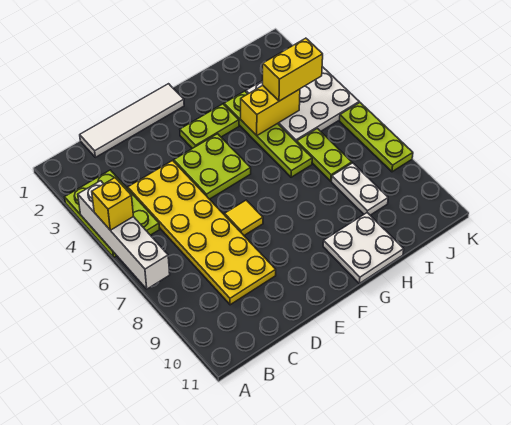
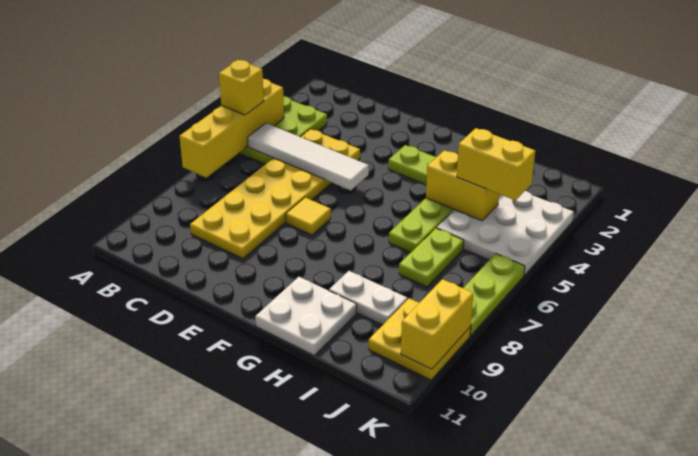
white brick A4:A7 level 2 -> yellow brick A4:A7 level 2
white tile C1:F1 level 1 -> white tile B5:E5 level 2
lime plate E4:F5 level 1 -> none
white plate I8:I9 level 1 -> white plate H9:I9 level 1
none -> yellow plate J9:K10 level 1
none -> yellow brick K9:K10 level 2

